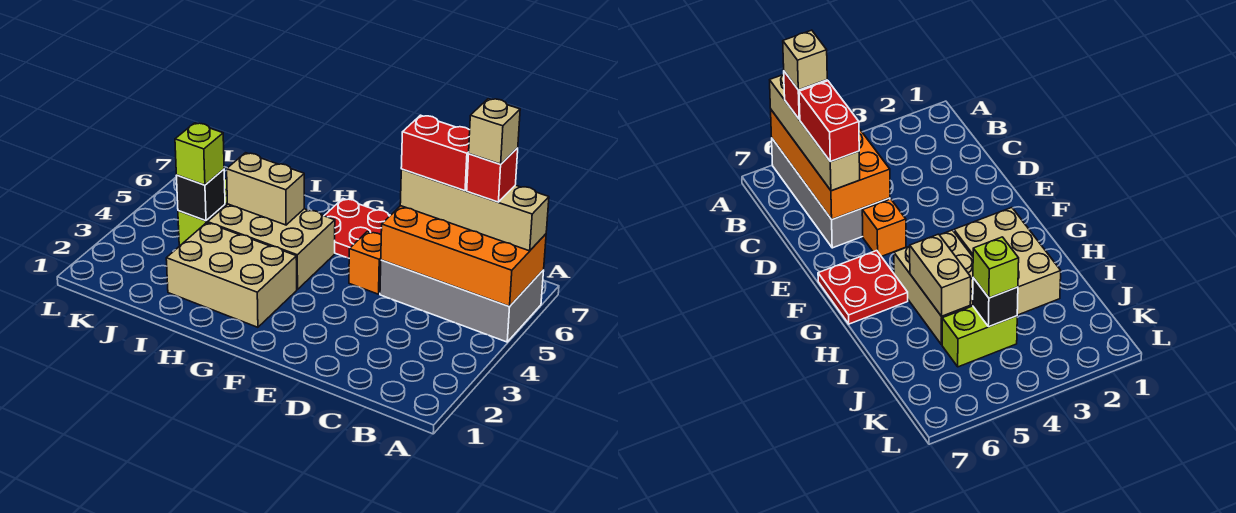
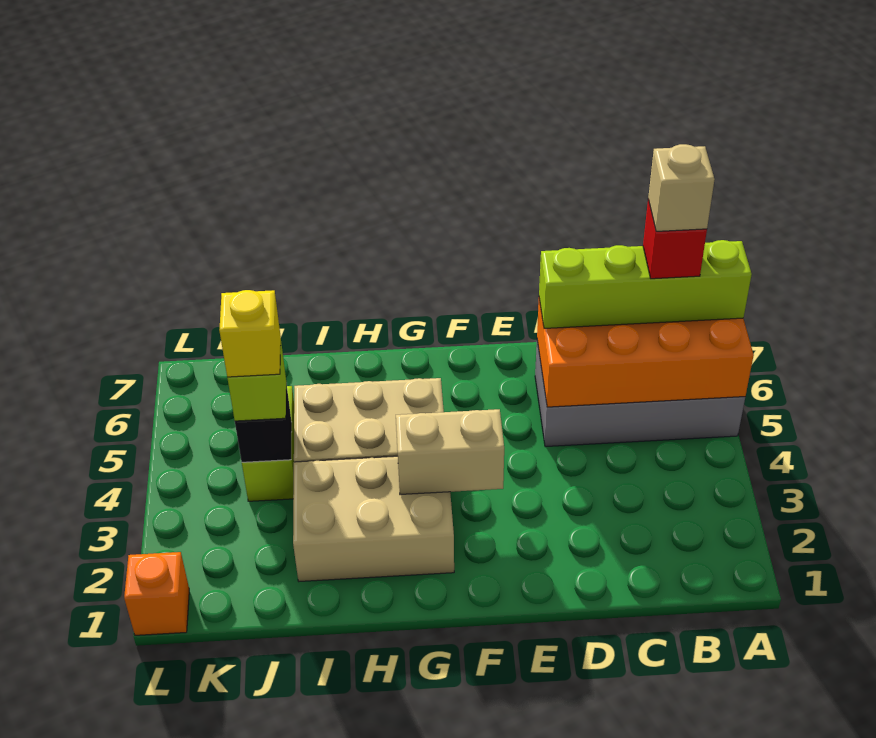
tan brick A6:D6 level 3 -> lime brick A6:D6 level 3
red brick C6:D6 level 4 -> none
orange brick E5 level 1 -> orange brick L1 level 1
red plate F6:G7 level 1 -> none
tan brick H5:I5 level 2 -> tan brick F3:G3 level 2
none -> yellow brick J4 level 4

